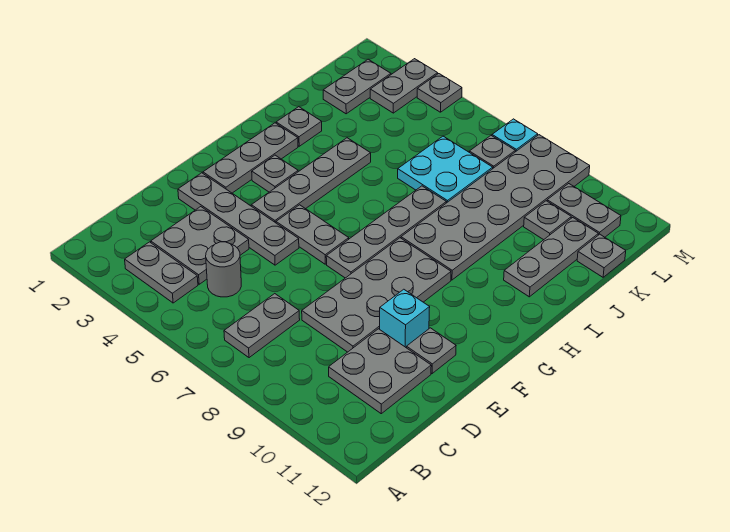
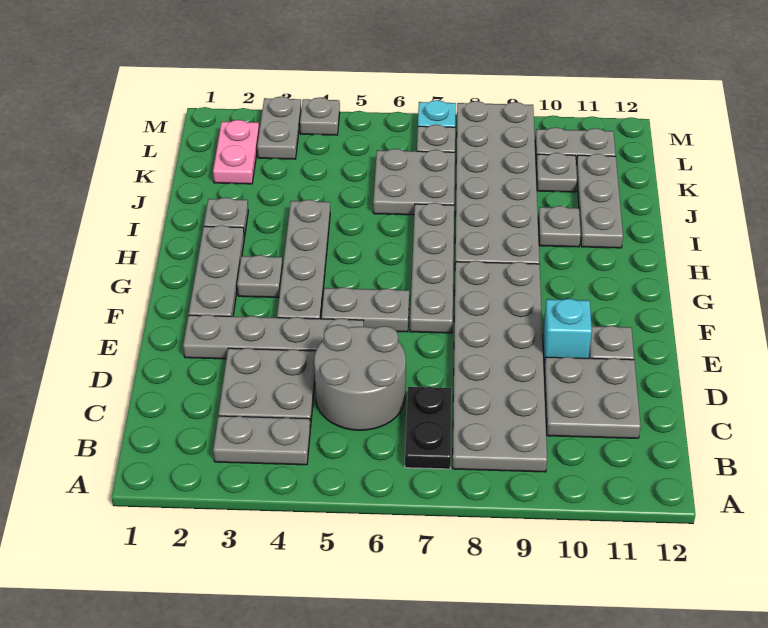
grey plate B7:C7 level 1 -> black plate B7:C7 level 1
grey round brick C5 level 1 -> grey round brick C5:D6 level 1
grey plate D8:G9 level 1 -> grey plate B8:G9 level 1
cyan plate J6:K7 level 1 -> grey plate J6:K7 level 1
grey plate K2:L2 level 1 -> pink plate K2:L2 level 1
grey plate K12 level 1 -> grey plate I10 level 1

